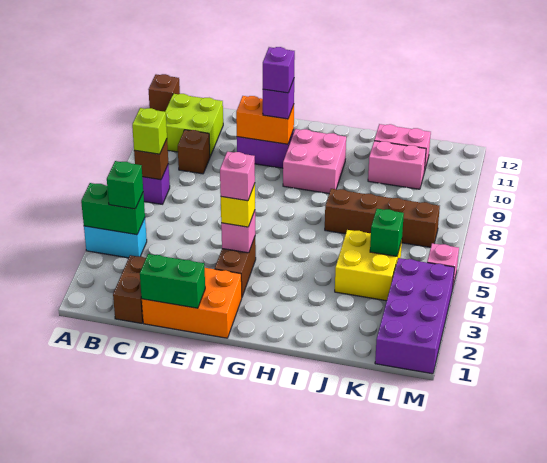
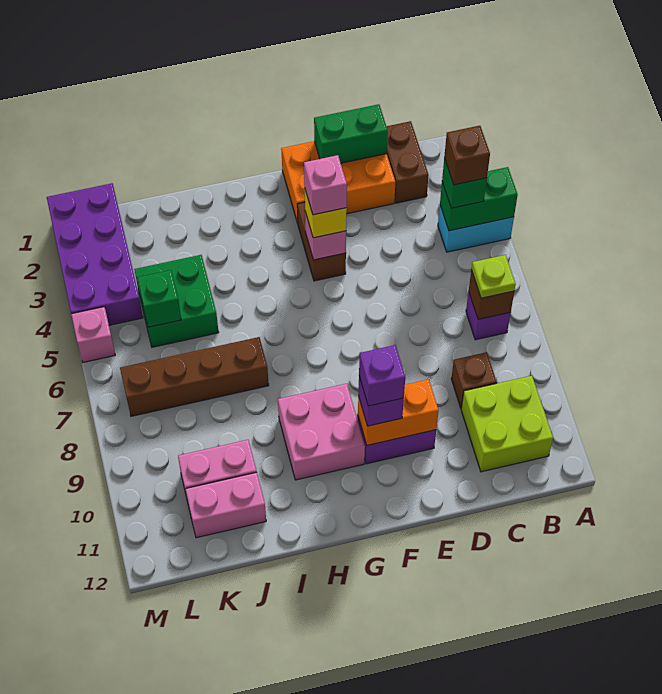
brown brick A12 level 1 -> brown brick B4 level 4
lime brick B7 level 3 -> lime plate B7 level 3
yellow brick J4:K5 level 1 -> green brick J4:K5 level 1

